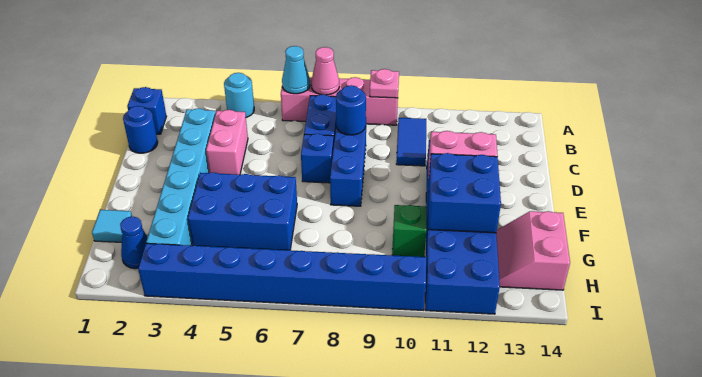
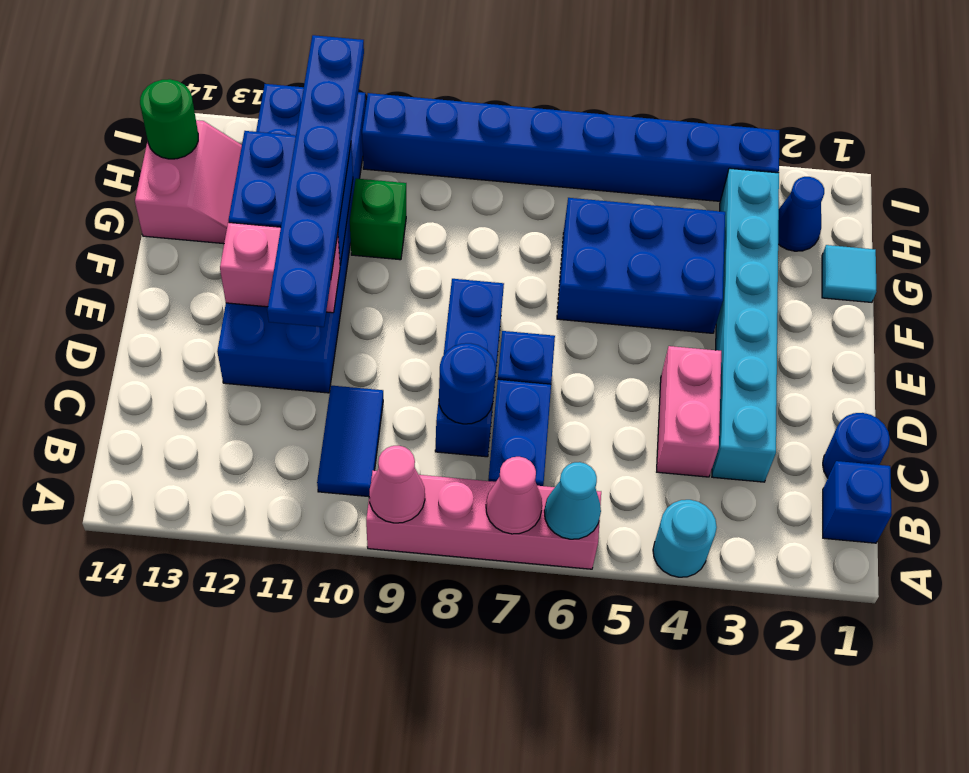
pink plate A9 level 2 -> pink cone A9 level 2
none -> blue plate D11:I11 level 3
none -> green round brick H14 level 2

